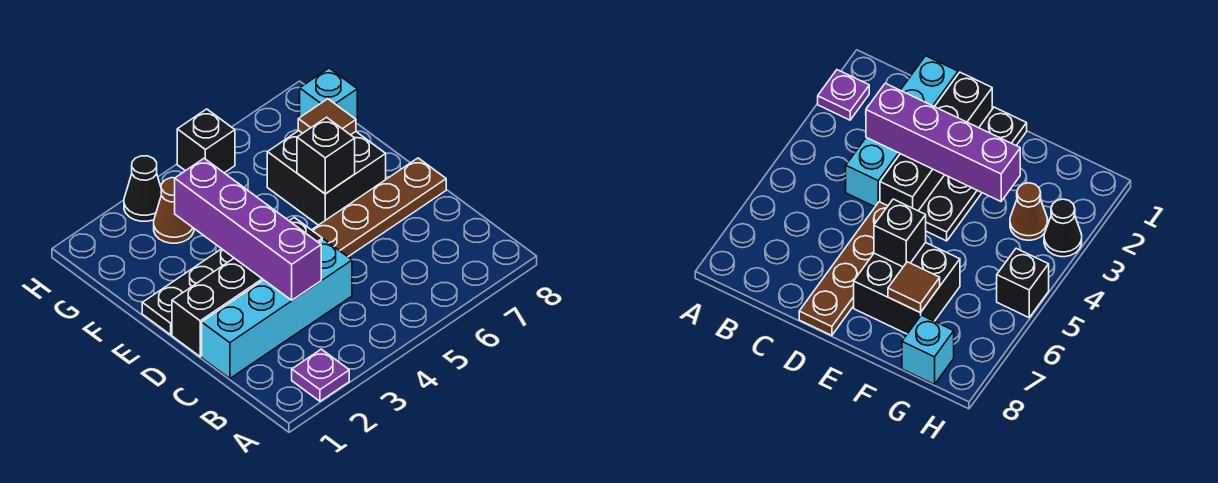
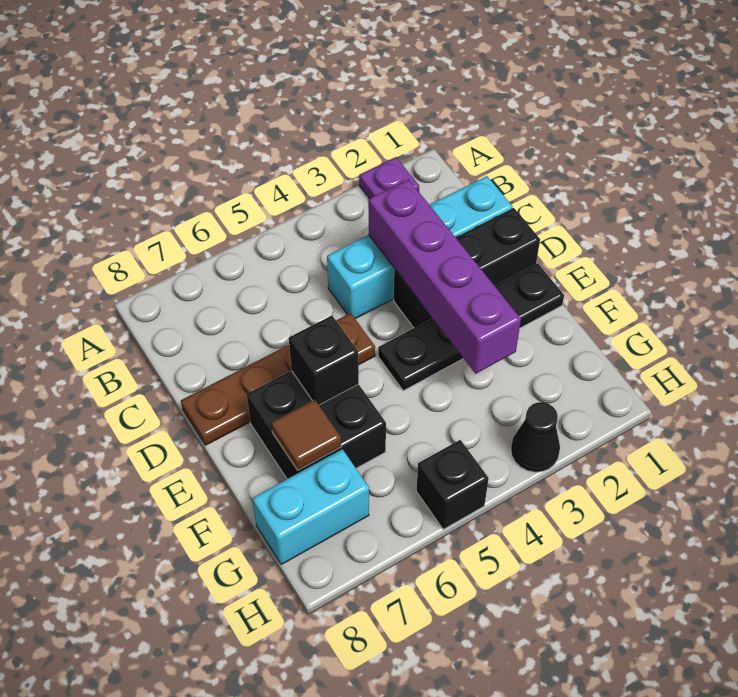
black brick D1:D4 level 1 -> black brick D1:D3 level 1
brown cone G3 level 1 -> none
cyan brick G8 level 1 -> cyan brick G7:G8 level 1

